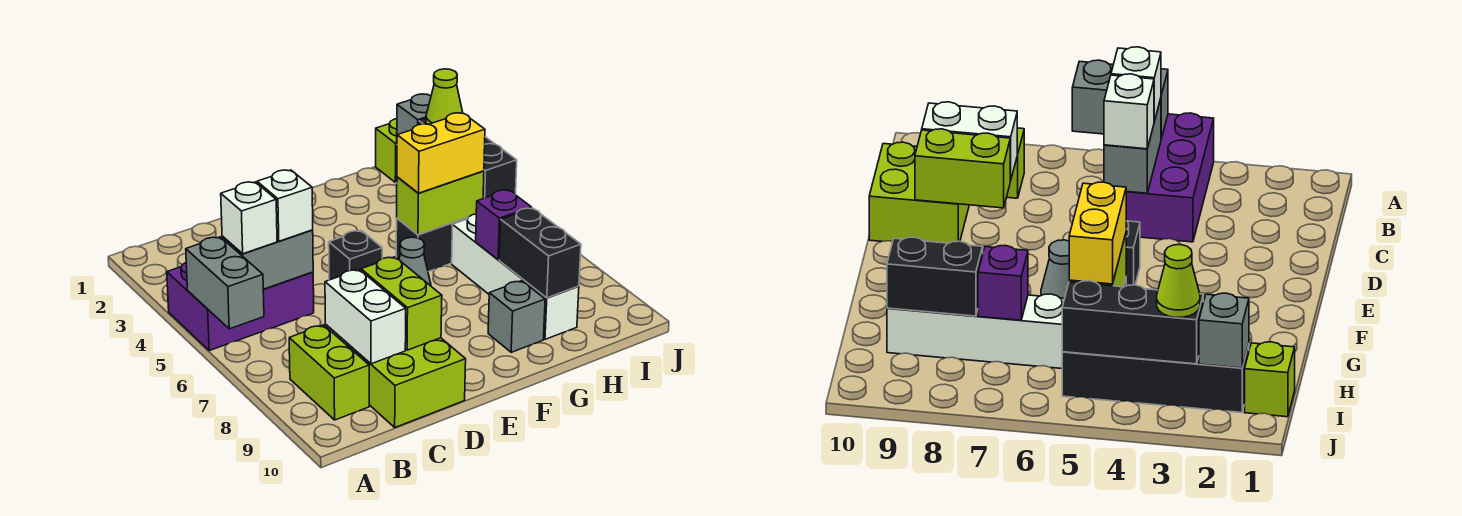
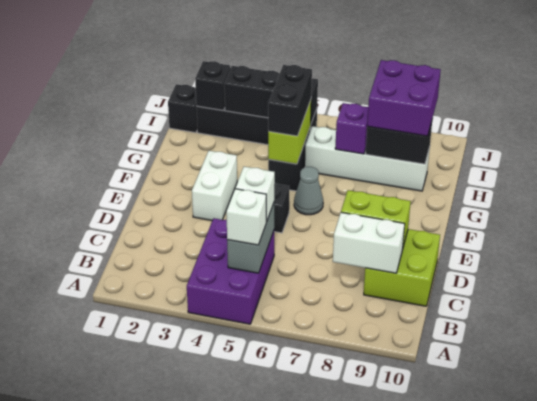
grey brick A5:A6 level 2 -> none
lime brick B8:B9 level 1 -> none
none -> white brick E3:F3 level 1
yellow brick G5:H5 level 3 -> black brick G5:H5 level 3
grey brick G9 level 1 -> none
none -> purple brick H8:I9 level 3
lime brick I1 level 1 -> black brick I1 level 1
grey brick I2 level 2 -> black brick I2 level 2
lime cone I3 level 3 -> none

